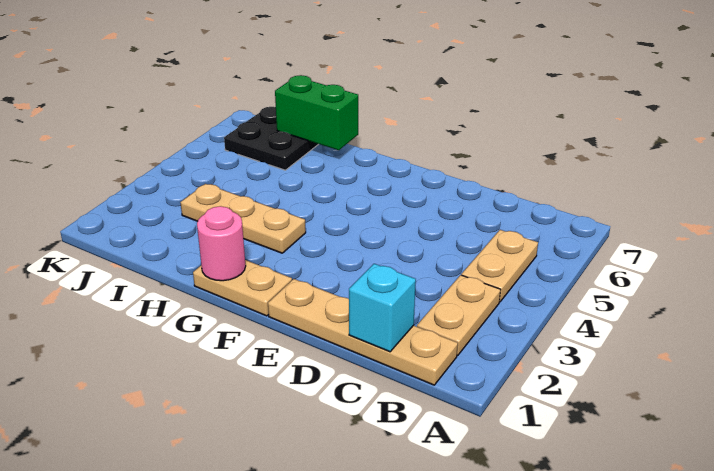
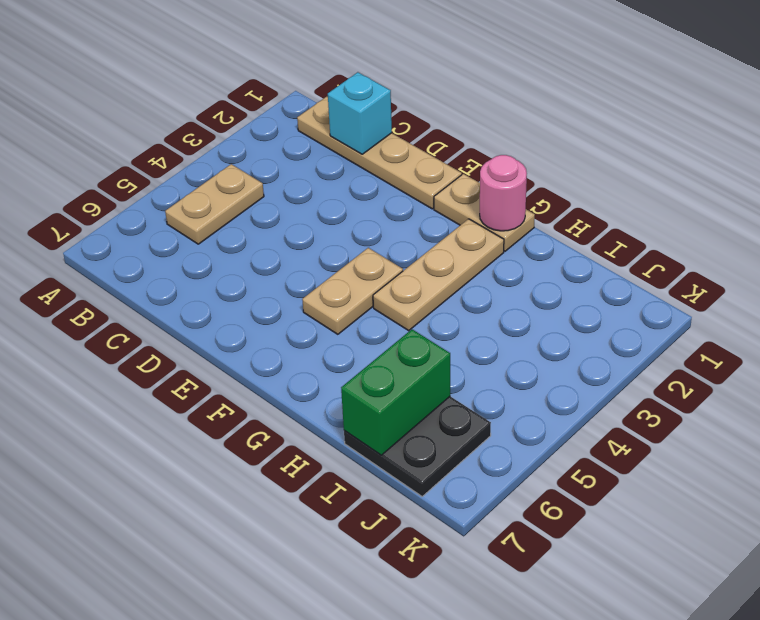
tan plate B2:B3 level 1 -> tan plate F4:F5 level 1
tan plate G3:I3 level 1 -> tan plate G2:G4 level 1
green brick H7:I7 level 2 -> green brick I6:I7 level 2

